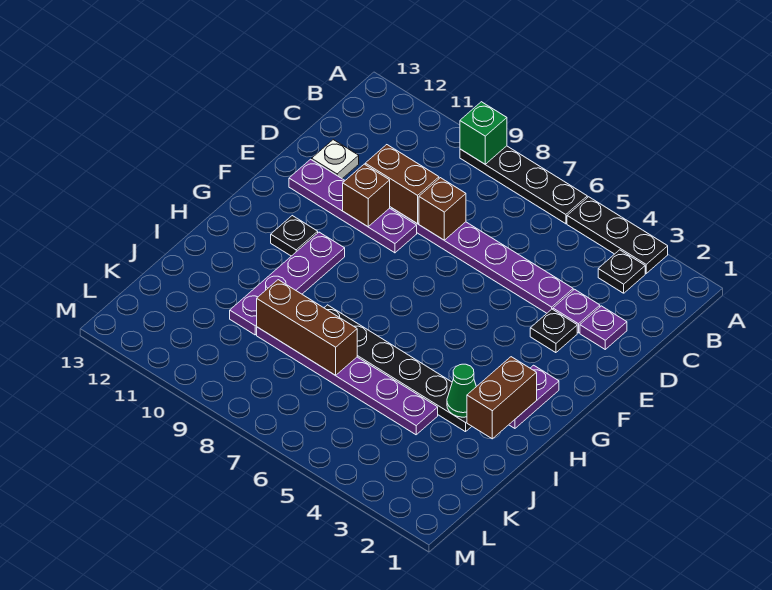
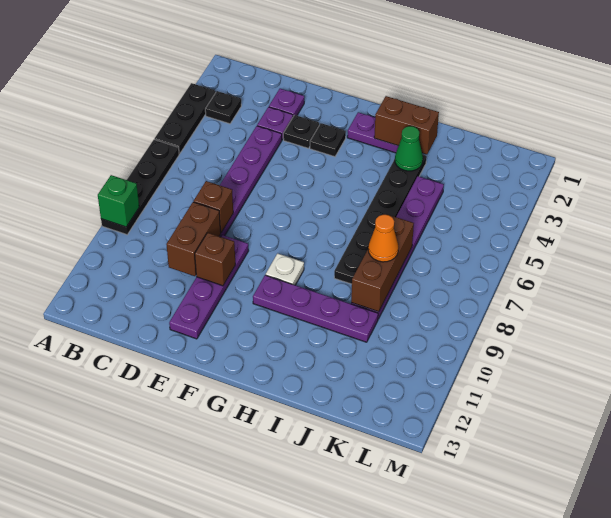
white plate D12 level 1 -> white plate G9 level 1
black plate G11 level 1 -> black plate F3 level 1
none -> orange cone J8 level 3

